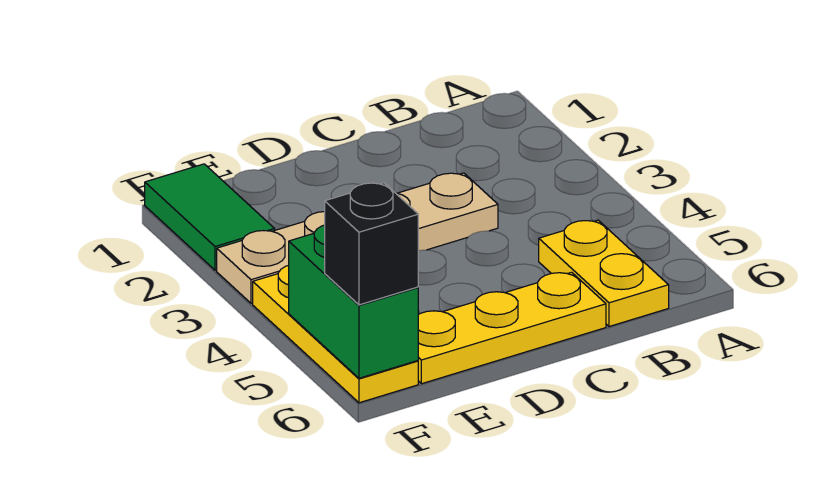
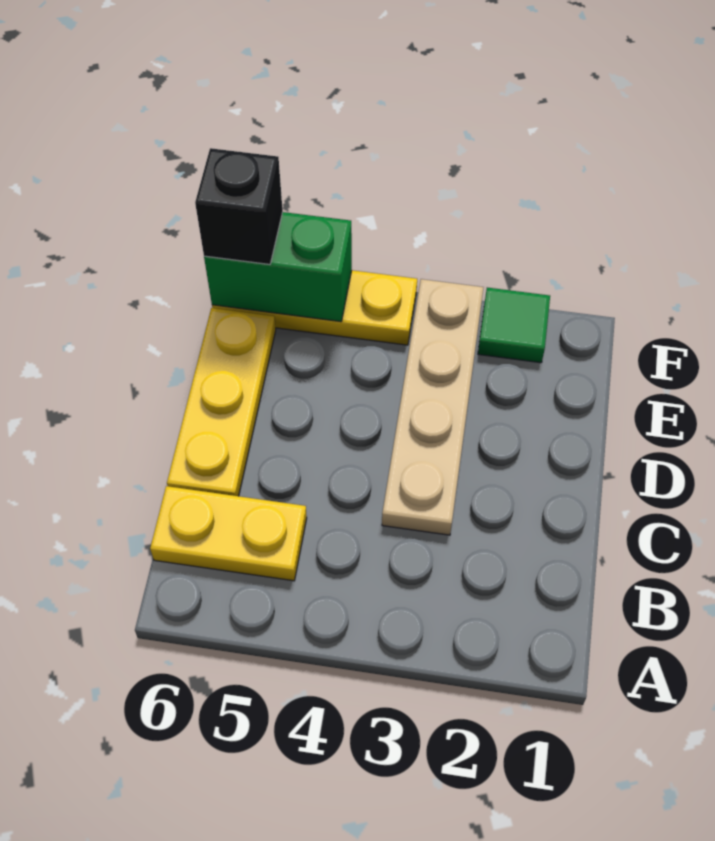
green tile F1:F2 level 1 -> green tile F2 level 1

